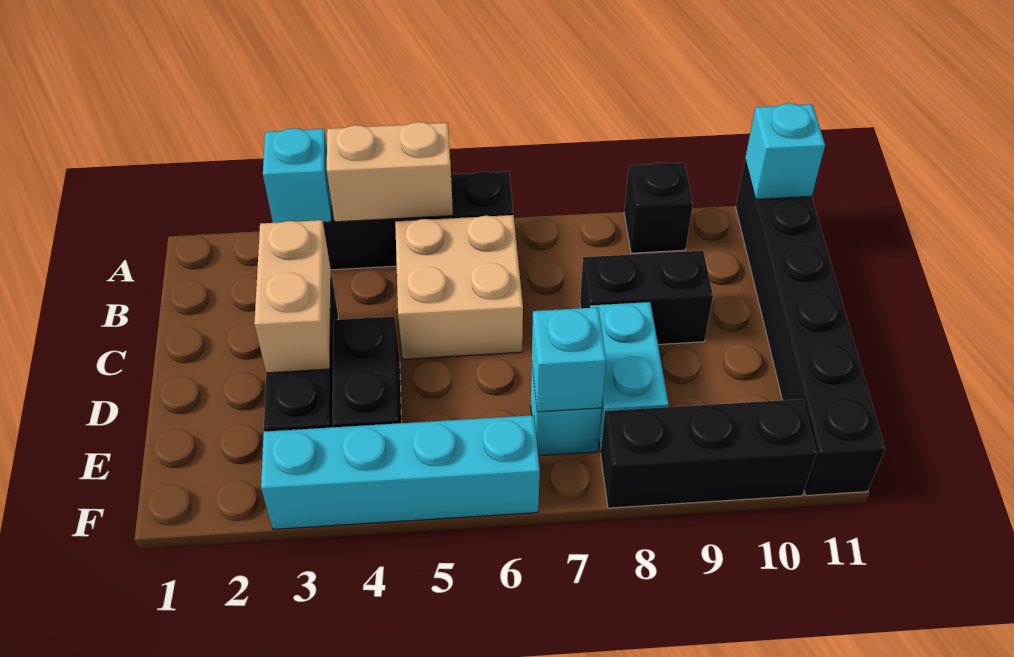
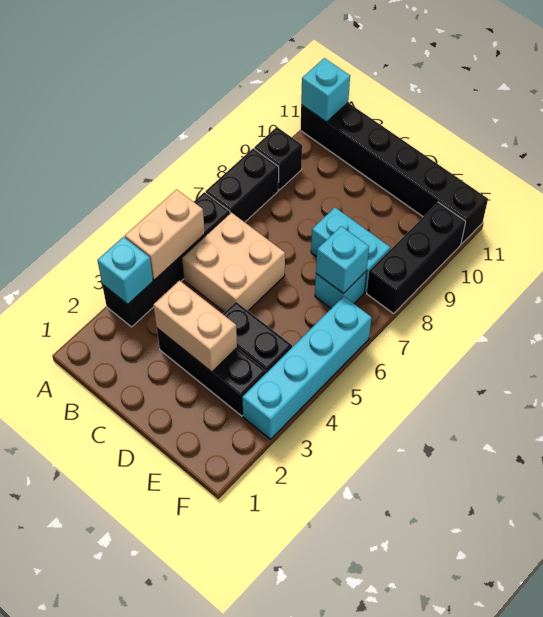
black brick C8:C9 level 1 -> black brick A7:A8 level 1

